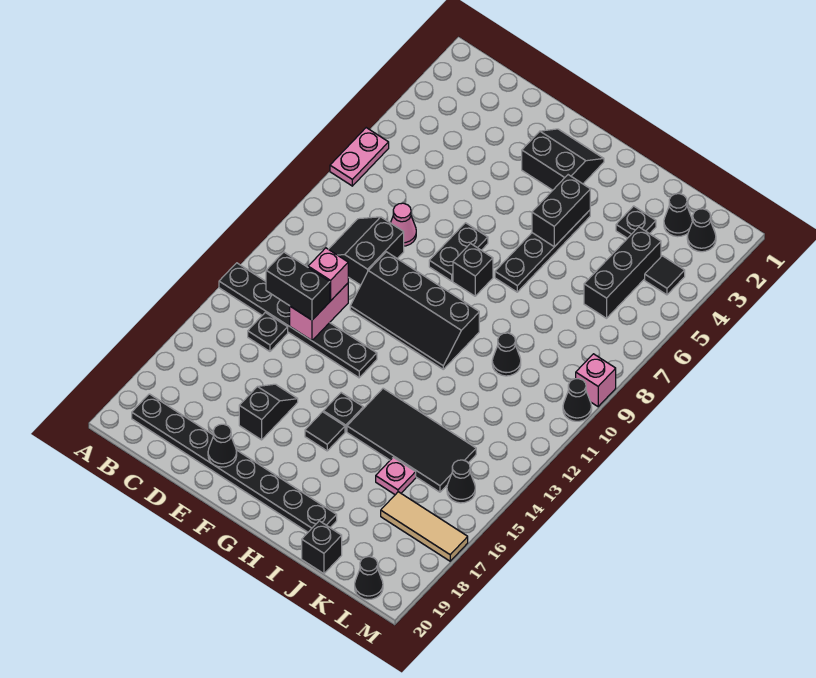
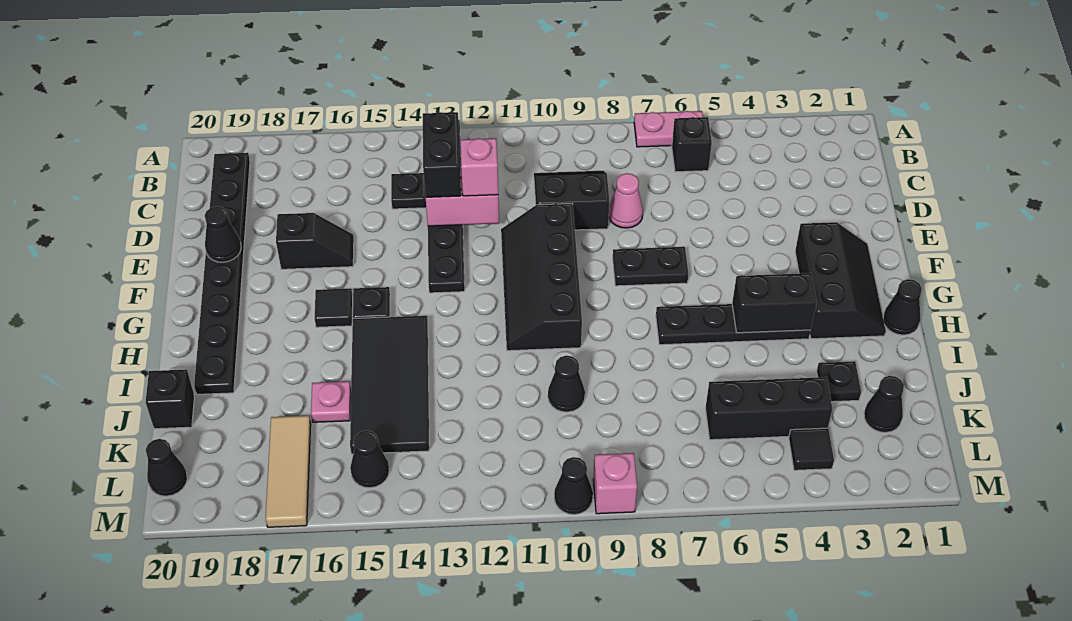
black slope F2:G3 level 1 top 3 -> black slope F2:H3 level 1 top 3
black brick G8 level 1 -> black brick B6 level 1
black cone L2 level 1 -> black cone H1 level 1

